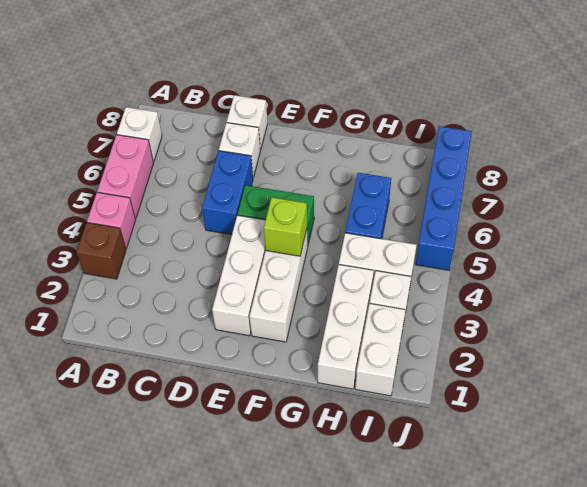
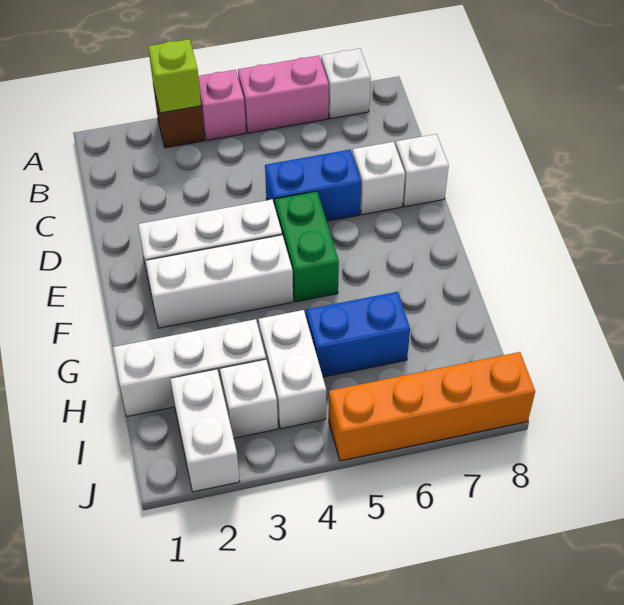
lime brick F4 level 2 -> lime brick A3 level 2
white brick I1:I2 level 1 -> white brick I2:J2 level 1
blue brick J5:J8 level 1 -> orange brick J5:J8 level 1

